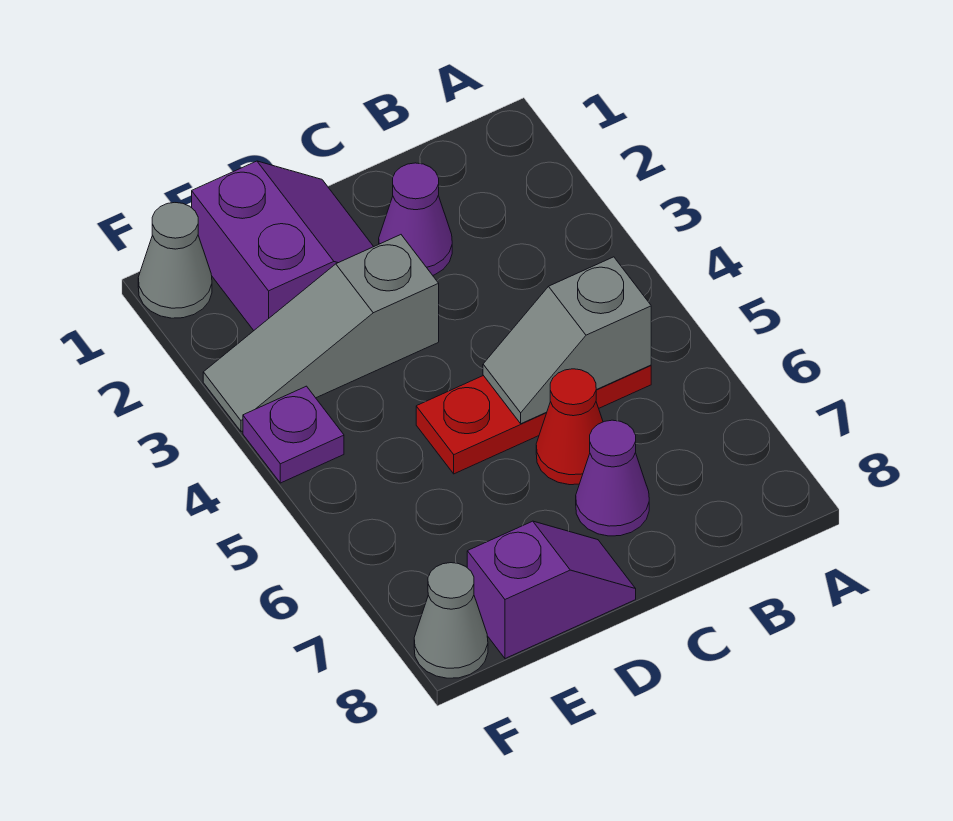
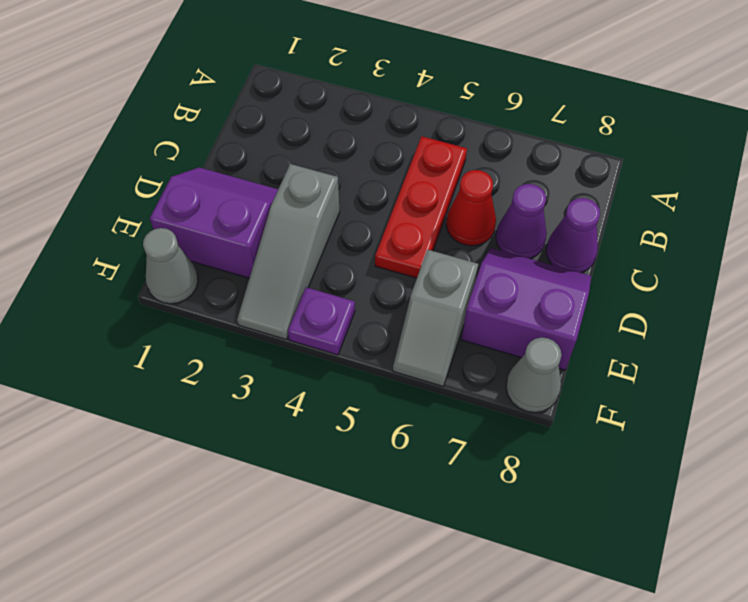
grey slope B5:C5 level 2 top B -> grey slope E6:F6 level 1 top E
purple cone C2 level 1 -> purple cone C8 level 1
purple slope D8:E8 level 1 top E -> purple slope D7:E8 level 1 top E

